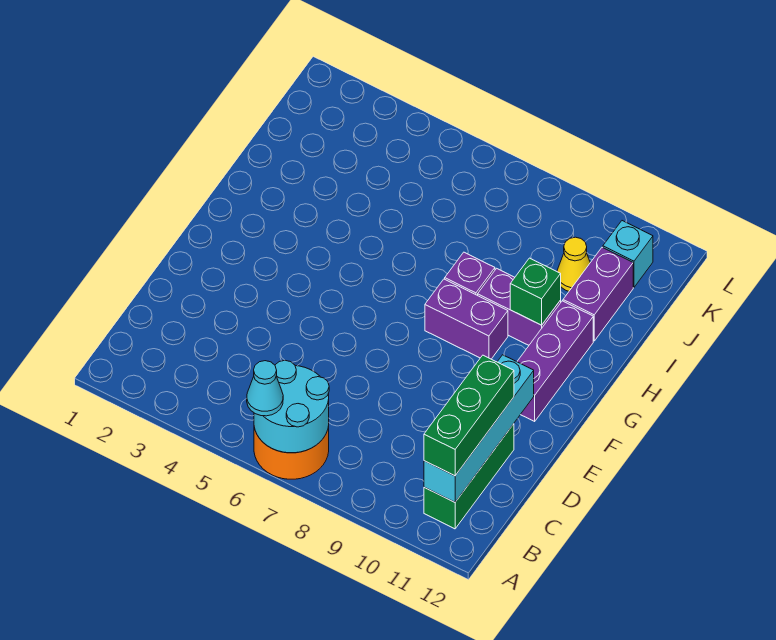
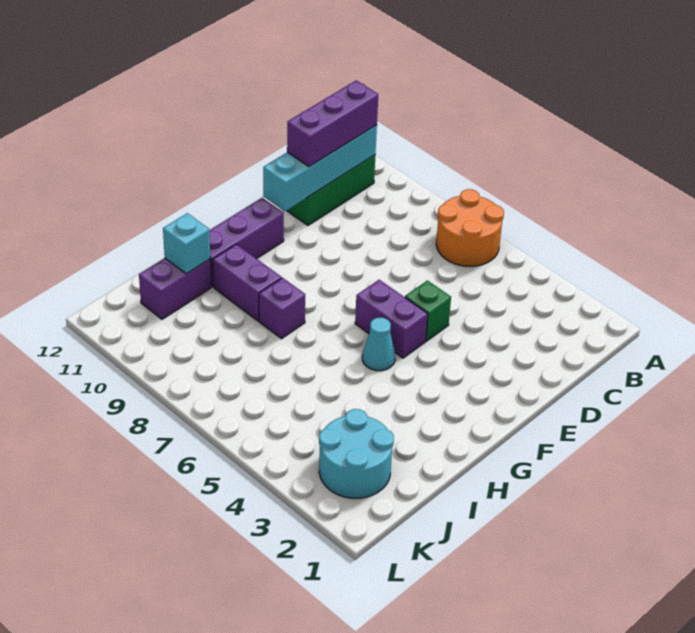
cyan round brick A6:B7 level 2 -> cyan round brick J2:K3 level 1
cyan cone A6 level 3 -> cyan cone G5 level 1
green brick B11:D11 level 3 -> purple brick B11:D11 level 3
purple brick G8:G9 level 1 -> purple brick F5:F6 level 1
green brick H10 level 2 -> green brick E5 level 1
yellow cone J10 level 1 -> none
cyan brick K11 level 1 -> cyan brick I11 level 2

